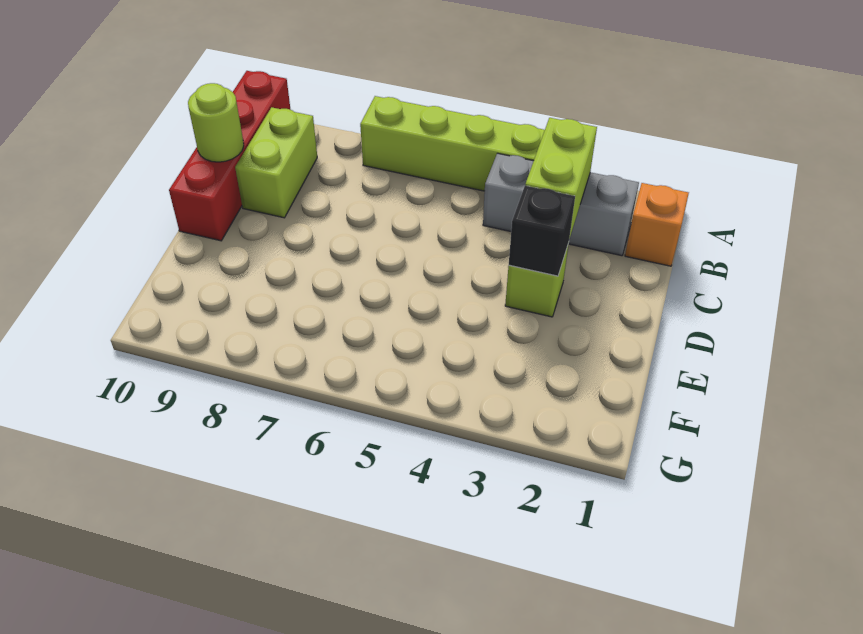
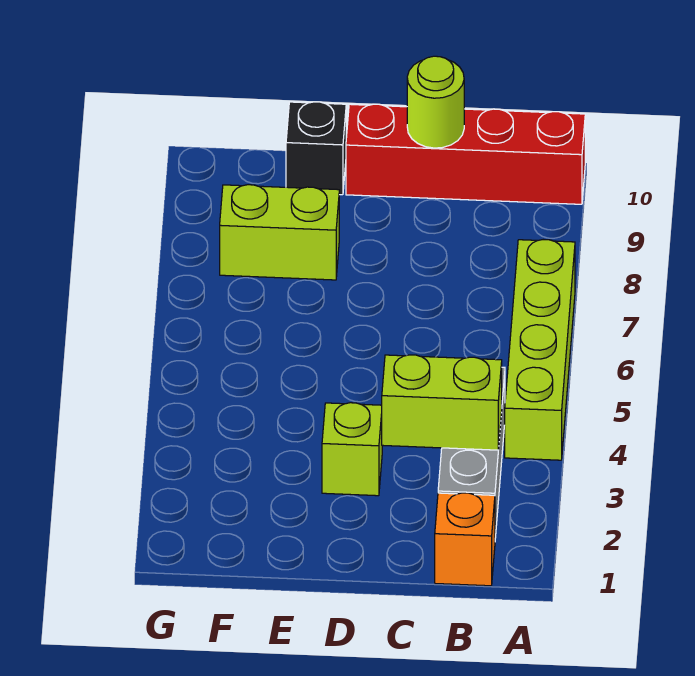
lime brick B9:C9 level 1 -> lime brick E8:F8 level 1
black brick D3 level 2 -> black brick E10 level 1

